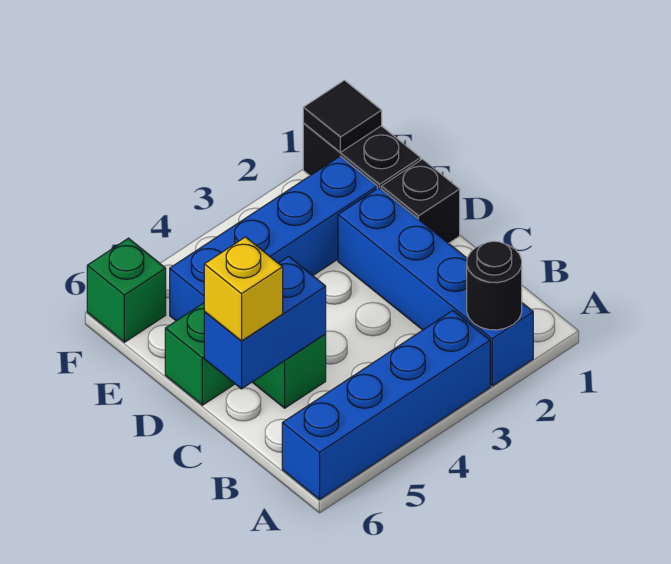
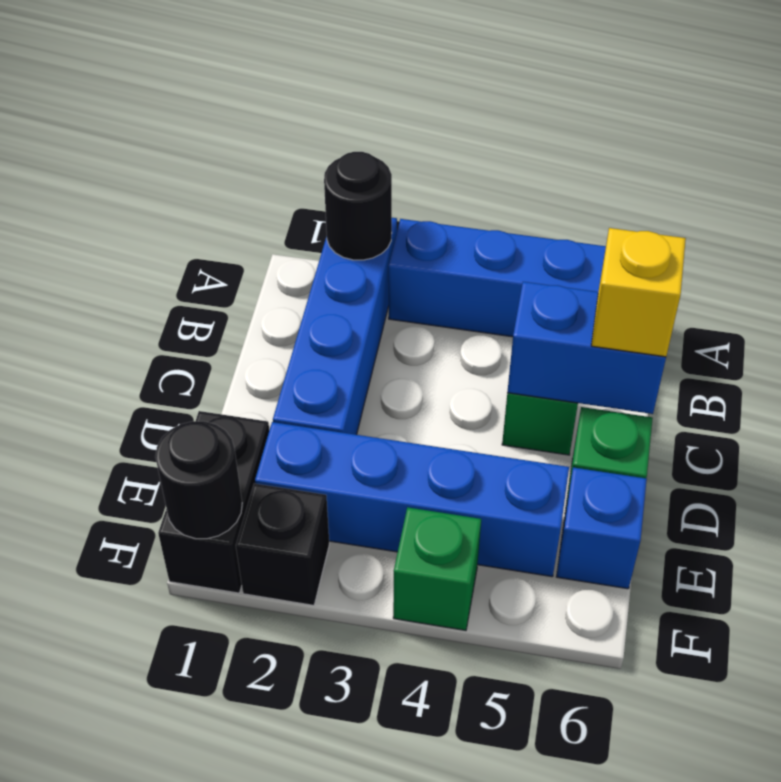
black brick D1 level 1 -> black brick F2 level 1
none -> blue brick E6 level 1
black tile F1 level 2 -> black round brick F1 level 2
green brick F6 level 1 -> green brick F4 level 1

